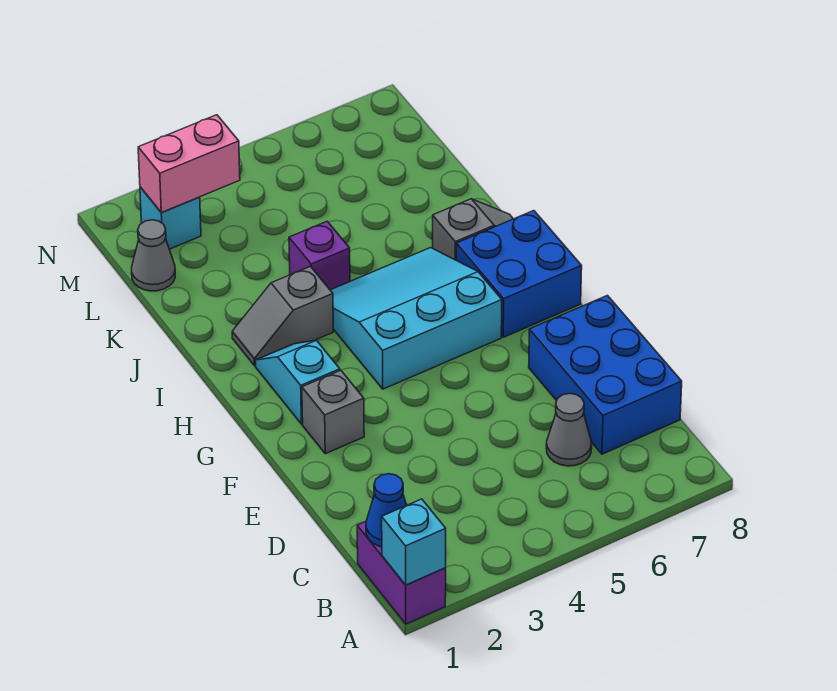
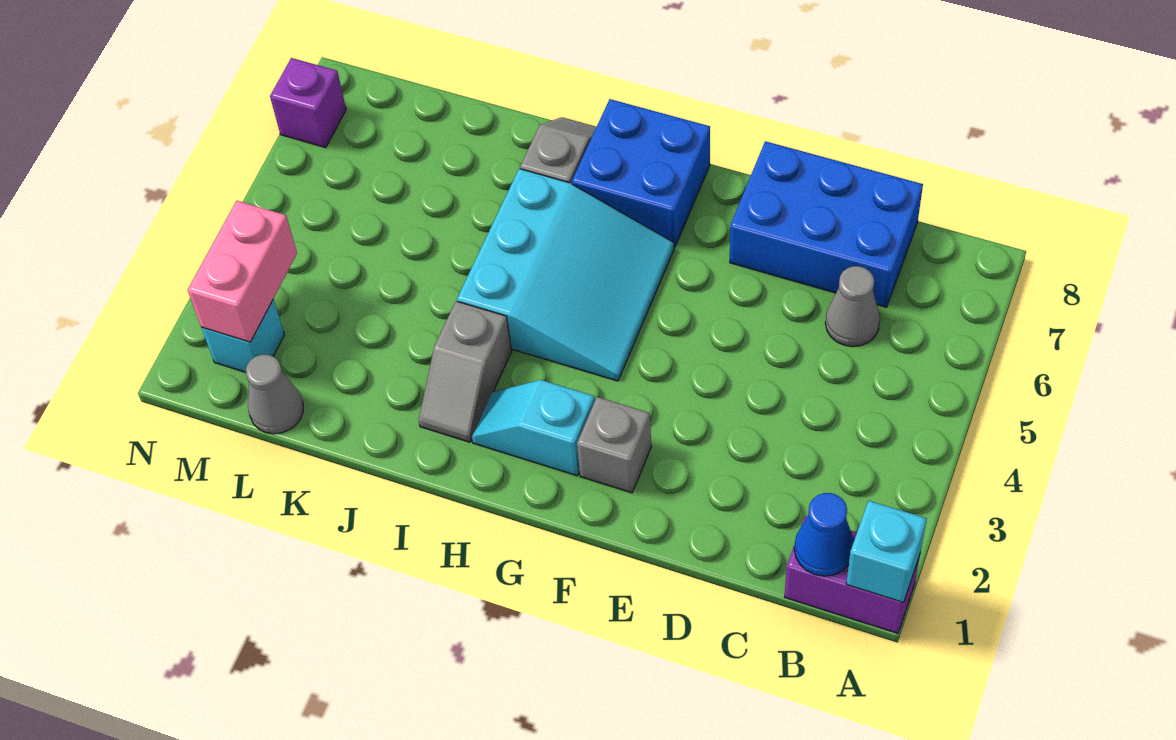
cyan slope G4:I6 level 1 top G -> cyan slope G4:I6 level 1 top I
purple brick J4 level 1 -> purple brick N7 level 1

